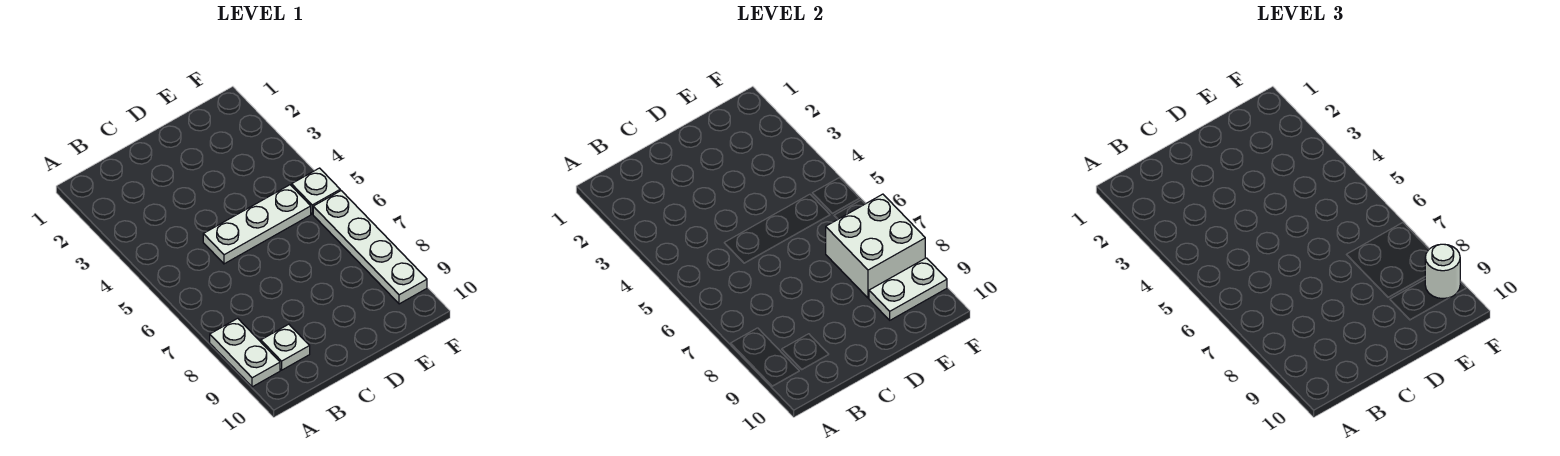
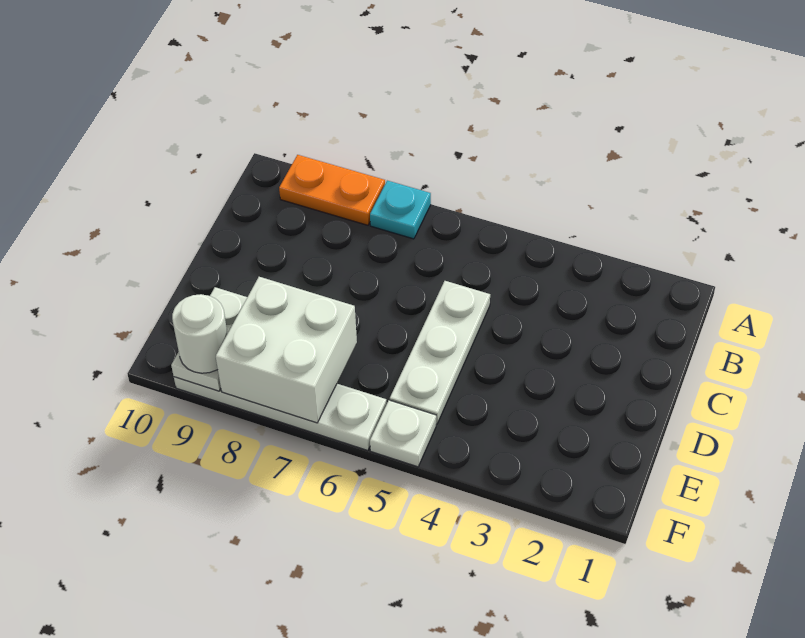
none -> cyan plate A7 level 1
white plate A8:A9 level 1 -> orange plate A8:A9 level 1
white plate B9 level 1 -> none

